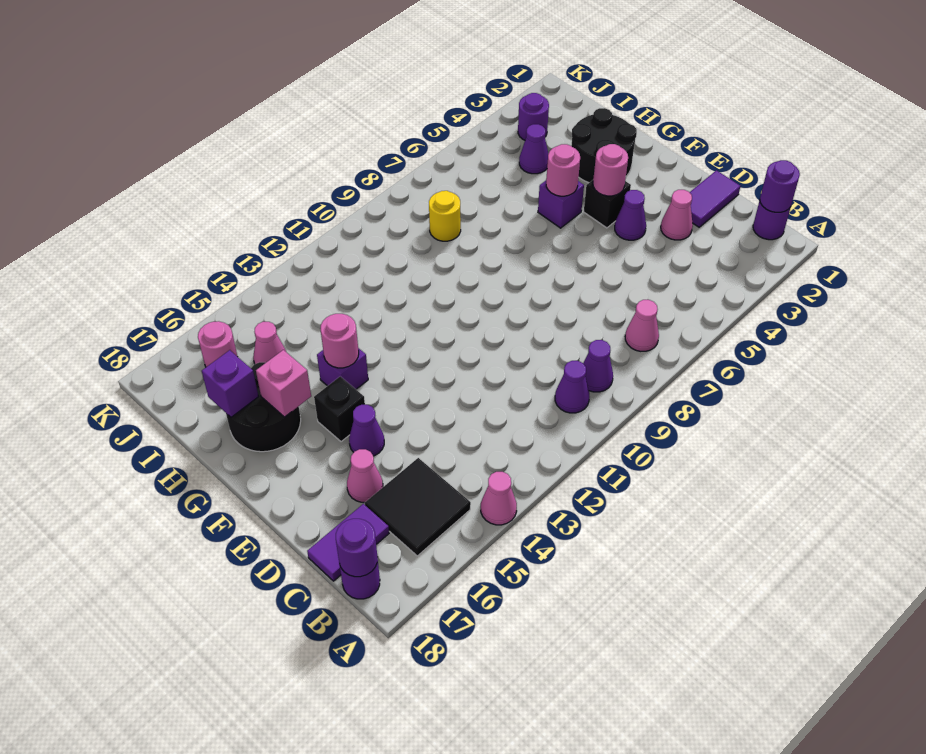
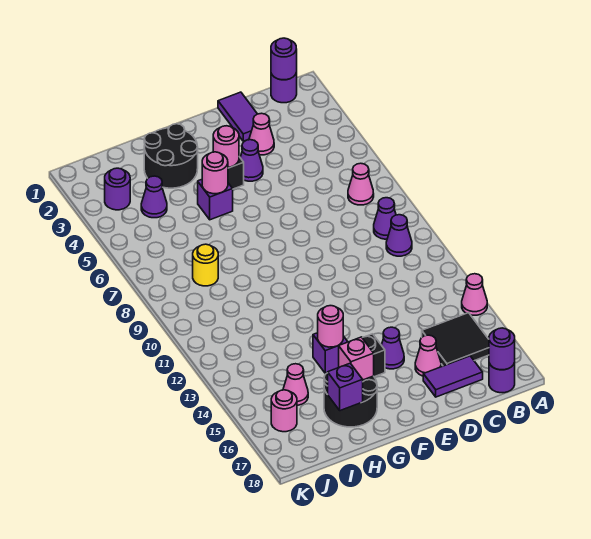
purple tile C17:C18 level 1 -> purple tile C17:D17 level 1

